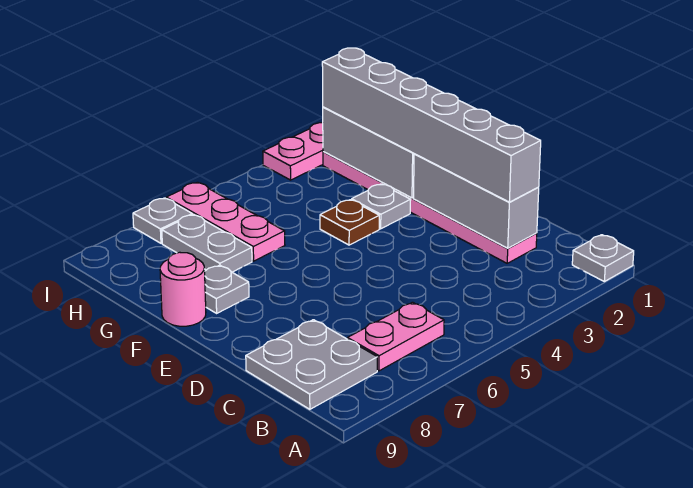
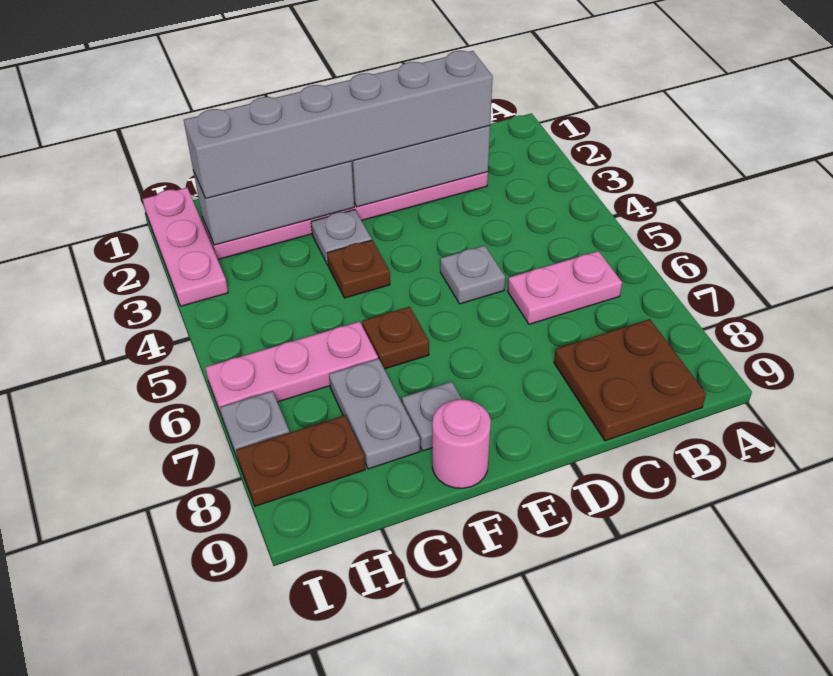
grey plate A1 level 1 -> grey plate D5 level 1
pink plate B6:B7 level 1 -> pink plate B6:C6 level 1
grey plate B8:C9 level 1 -> brown plate B8:C9 level 1
none -> brown plate F6 level 1
grey plate G7:H7 level 1 -> grey plate G7:G8 level 1
none -> brown plate H8:I8 level 1

